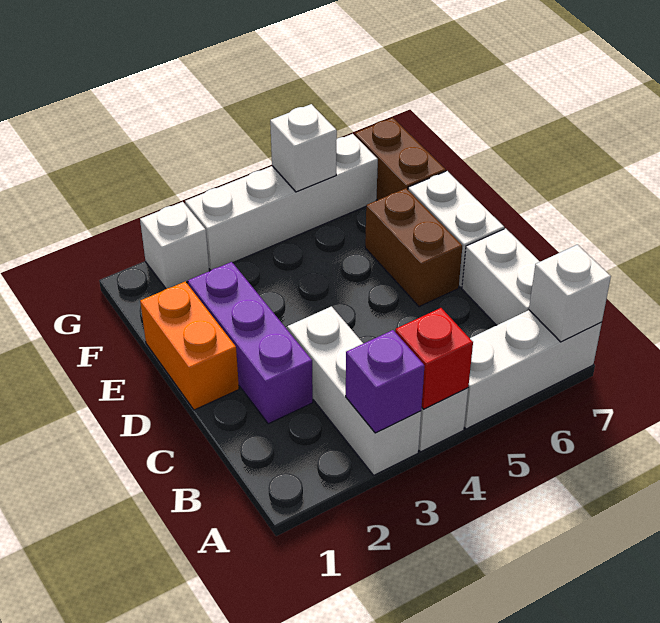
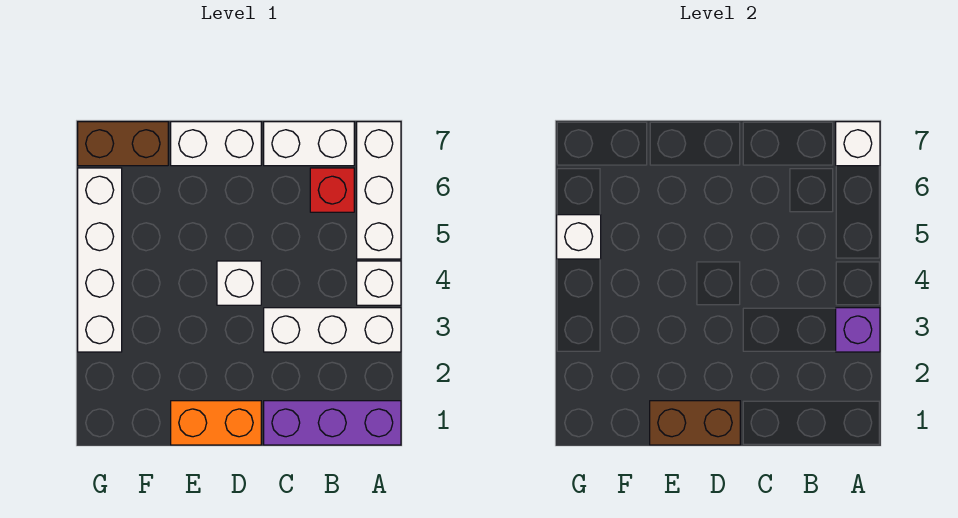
red brick A4 level 2 -> red brick B6 level 1
purple brick C2:E2 level 1 -> purple brick A1:C1 level 1
brown brick D6:E6 level 1 -> brown brick D1:E1 level 2
white brick G2 level 1 -> white brick D4 level 1

